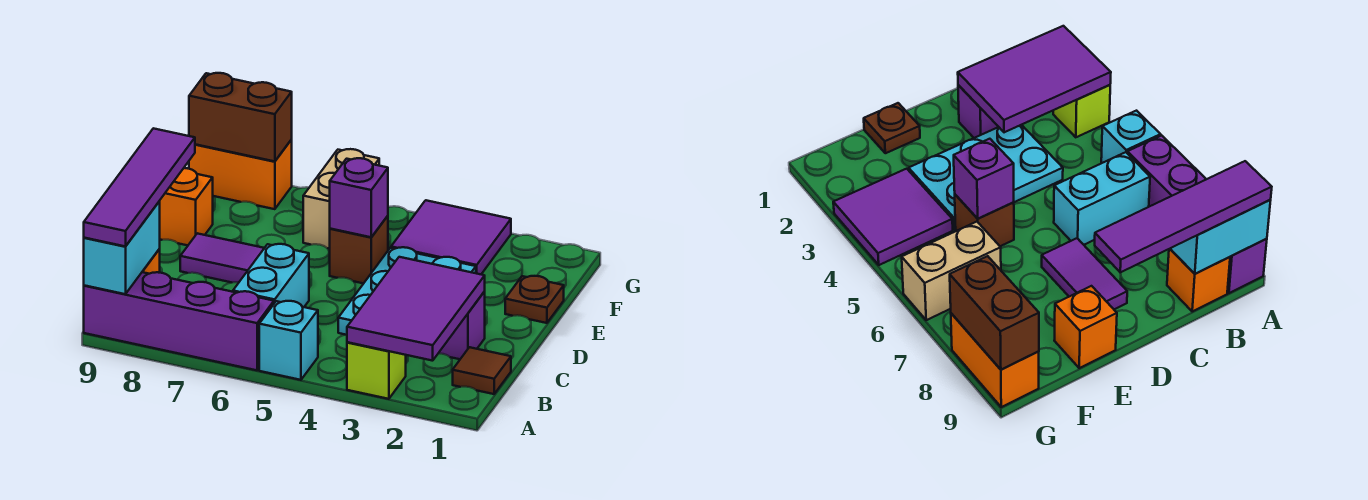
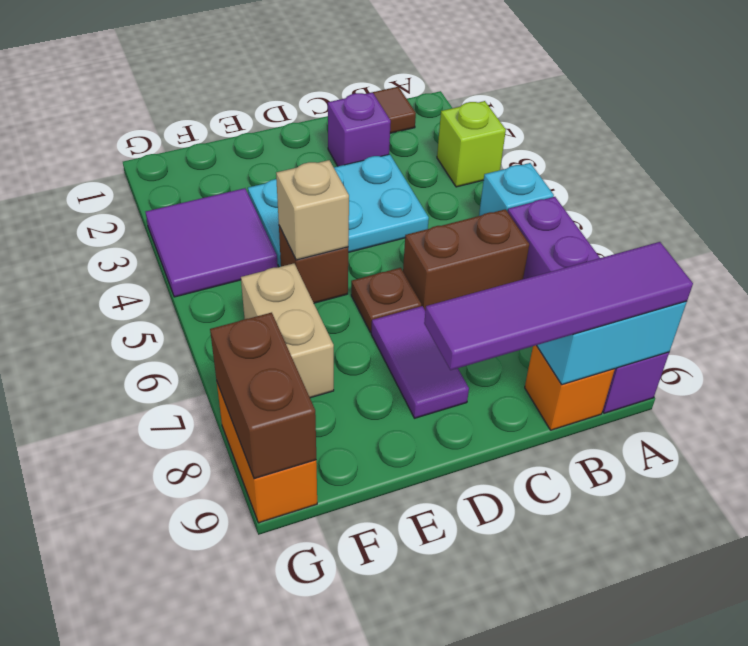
purple tile A2:C3 level 2 -> none
cyan brick B6:C6 level 1 -> brown brick B6:C6 level 1
brown plate E1 level 1 -> brown plate D6 level 1
purple brick E5 level 2 -> tan brick E5 level 2
orange brick E9 level 1 -> none
tan brick F6:G6 level 1 -> tan brick F6:F7 level 1

